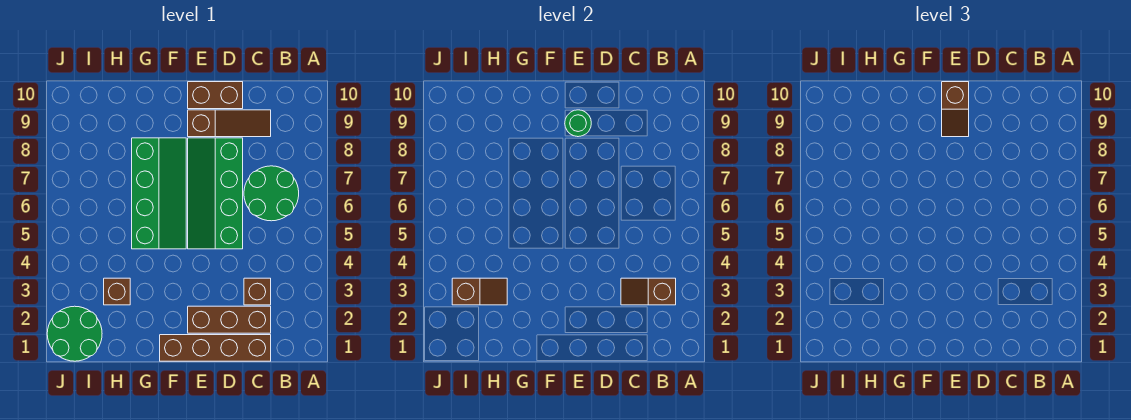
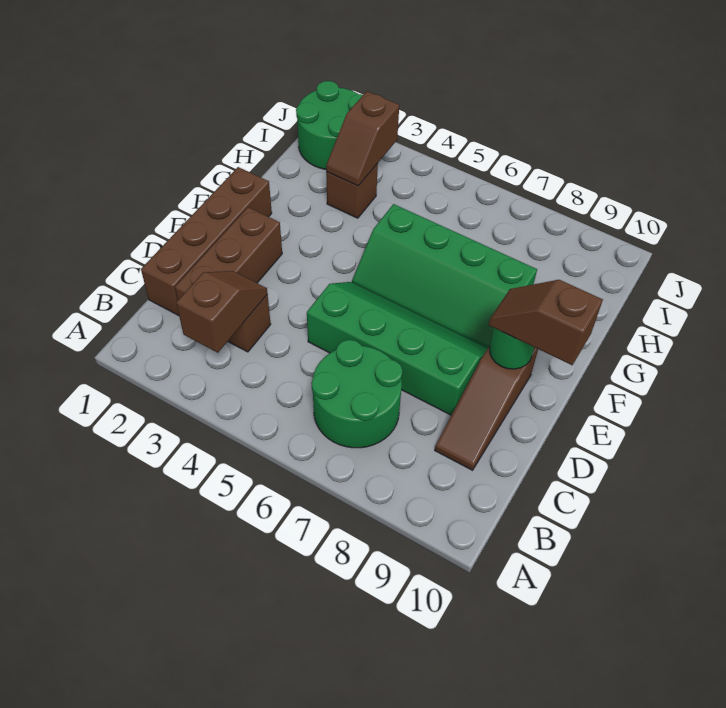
brown brick D10:E10 level 1 -> none

